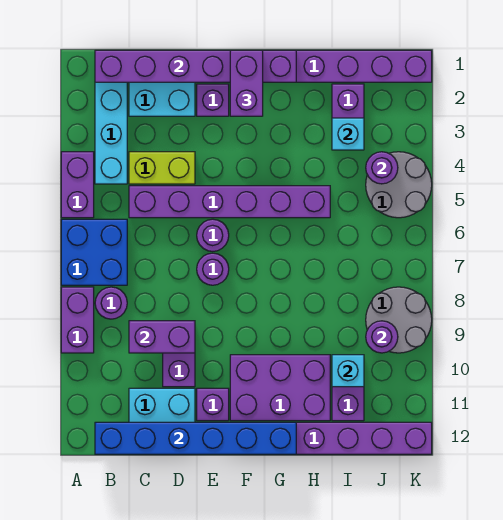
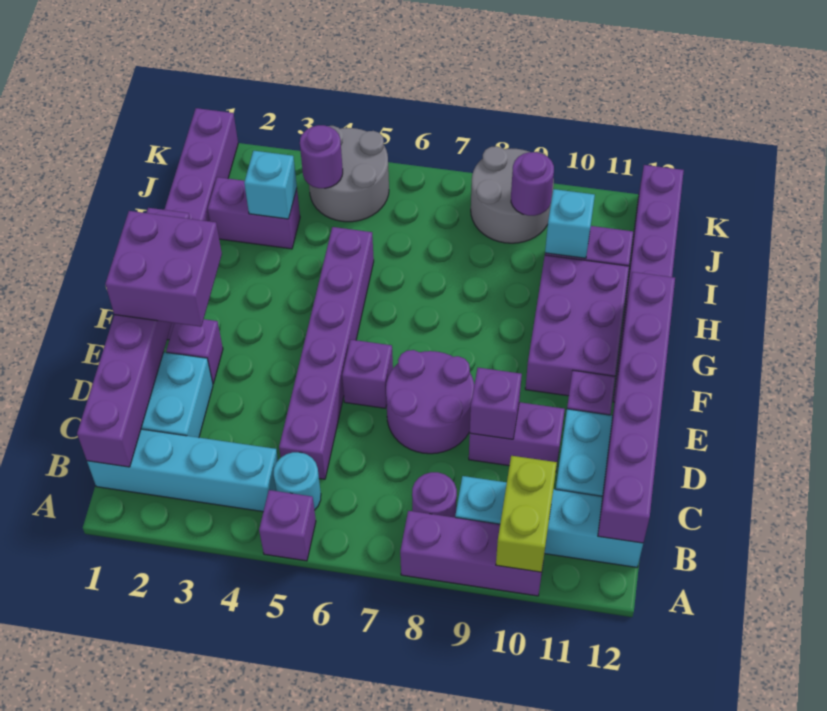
purple brick A4:A5 level 1 -> purple brick A5 level 1
blue brick A6:B7 level 1 -> none
purple brick A8:A9 level 1 -> purple brick A8:A10 level 1
none -> cyan round brick B5 level 1
none -> cyan brick B9:B12 level 1
blue brick B12:G12 level 2 -> purple brick B12:G12 level 2
lime brick C4:D4 level 1 -> lime brick A10:B10 level 2
purple brick C9:D9 level 2 -> purple brick D9 level 2
purple round brick E6 level 1 -> purple brick E6 level 1
purple round brick E7 level 1 -> purple round brick D7:E8 level 1
purple brick F1:F2 level 3 -> purple brick E1:F2 level 3

